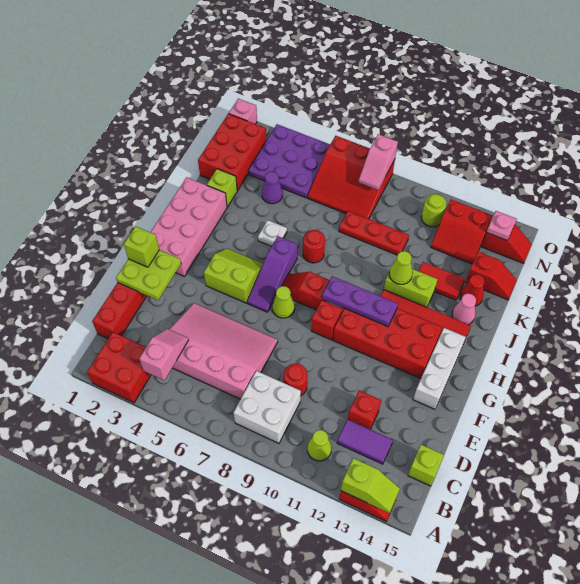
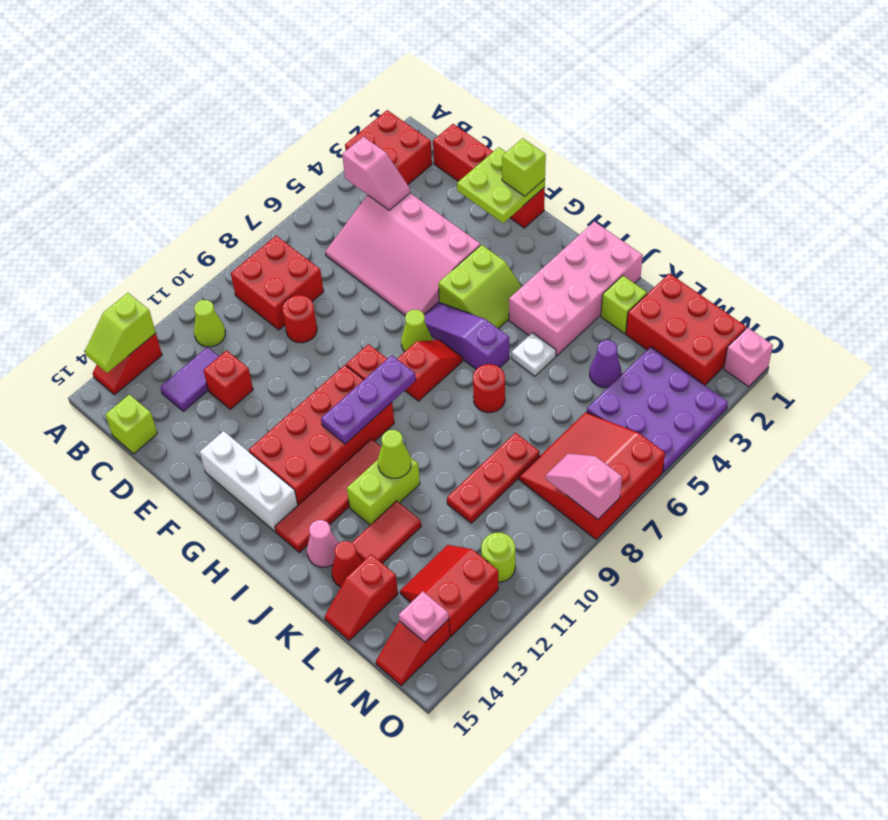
white brick B8:C9 level 1 -> red brick B8:C9 level 1
pink slope C4:E7 level 1 top C -> pink slope C4:F6 level 1 top 4
pink brick G1:J2 level 1 -> pink brick I1:J4 level 1

